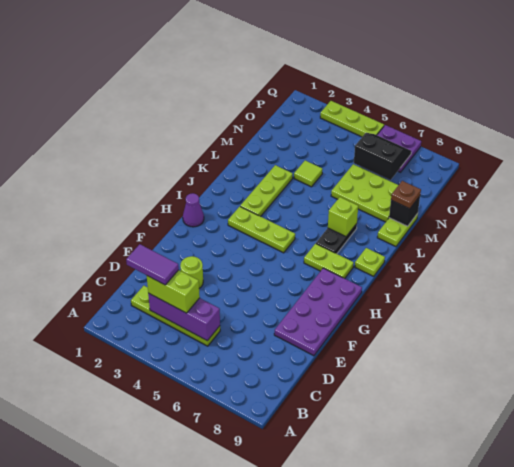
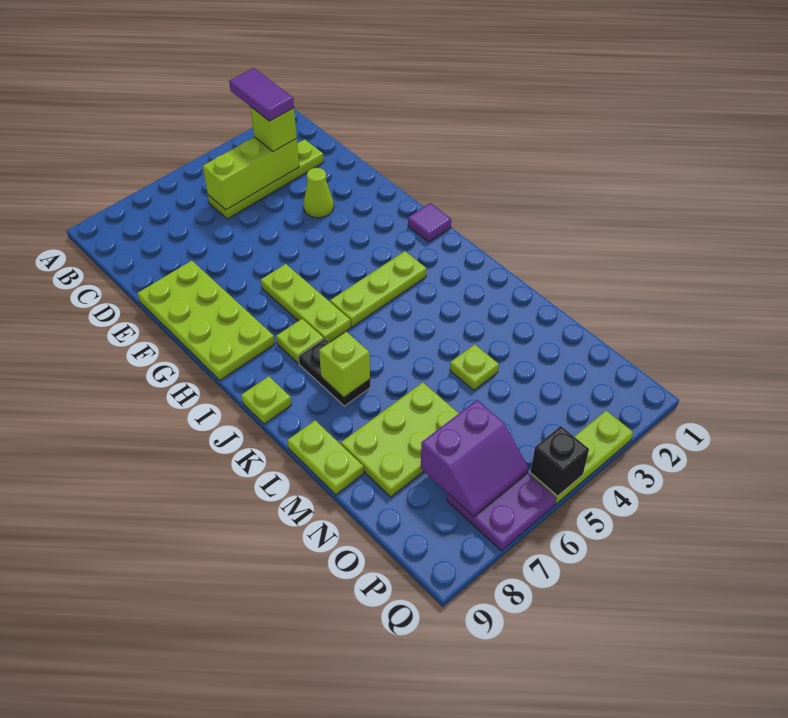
purple tile C2:C3 level 4 -> purple tile B3:C3 level 4
purple brick C3:C5 level 2 -> lime brick C3:C5 level 2
lime brick C3:C4 level 3 -> lime brick C3 level 3
lime round brick E3 level 1 -> lime cone E3 level 1
purple plate E8:H9 level 1 -> lime plate E8:H9 level 1
purple cone H1 level 1 -> purple tile H1 level 1
lime plate I7:I8 level 1 -> lime plate I7 level 1
lime plate J3:L3 level 1 -> lime plate G6:I6 level 1
lime tile M4 level 1 -> lime plate M4 level 1
black brick M9 level 2 -> black brick Q5 level 2
brown plate M9 level 3 -> none
black slope O6:P7 level 2 top O -> purple slope O6:P7 level 2 top O

